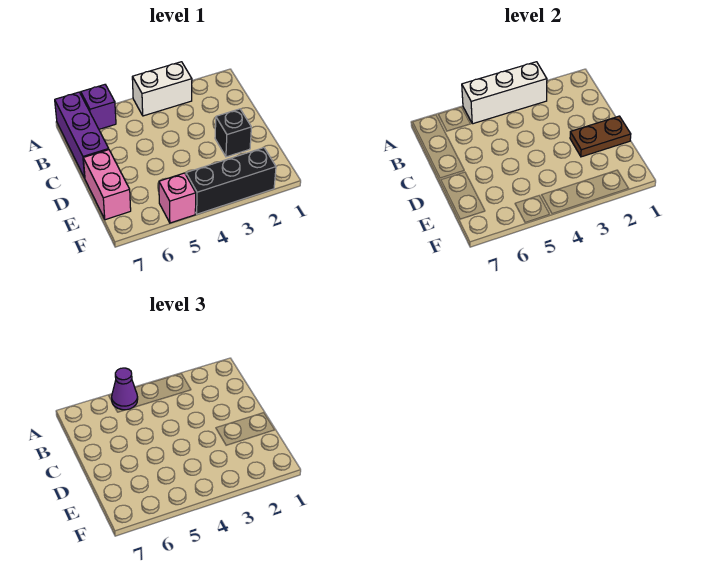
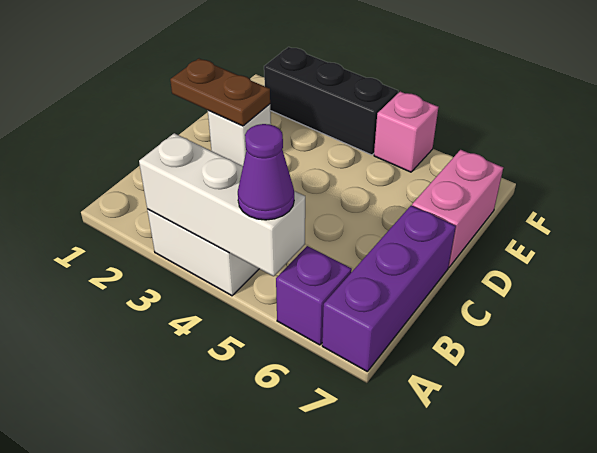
black brick D2 level 1 -> white brick D2 level 1

